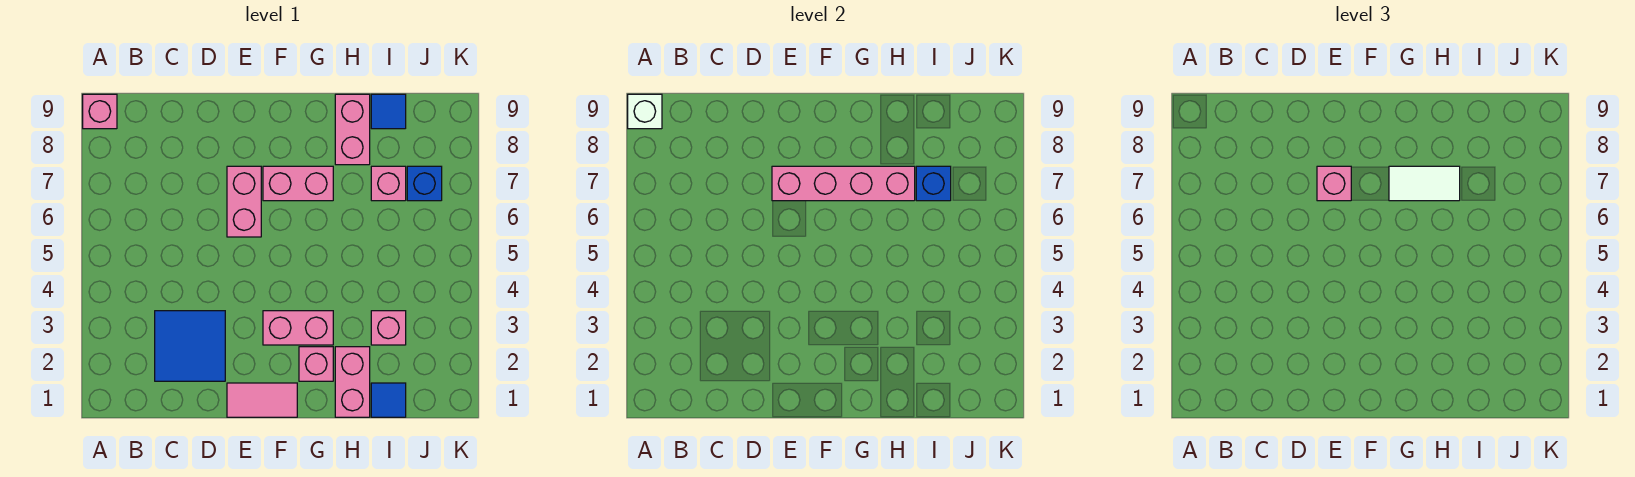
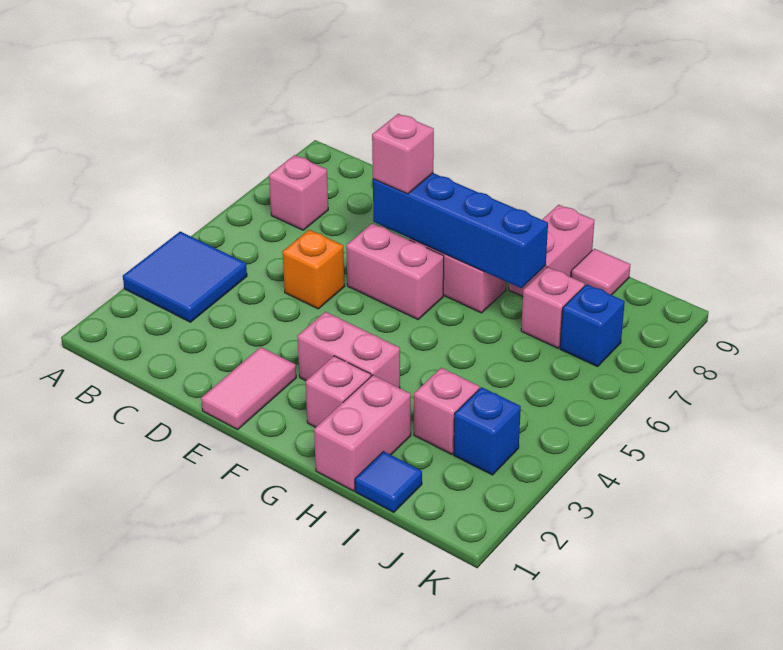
pink brick A9 level 1 -> pink brick B7 level 1
white brick A9 level 2 -> none
blue tile C2:D3 level 1 -> blue tile A3:B4 level 1
none -> orange brick D5 level 1
pink tile E1:F1 level 1 -> pink tile E1:E2 level 1
pink brick E6:E7 level 1 -> pink brick E6:F6 level 1
pink brick E7:H7 level 2 -> blue brick E7:H7 level 2
white tile G7:H7 level 3 -> none
blue brick I7 level 2 -> blue brick J3 level 1
blue tile I9 level 1 -> pink tile I9 level 1

